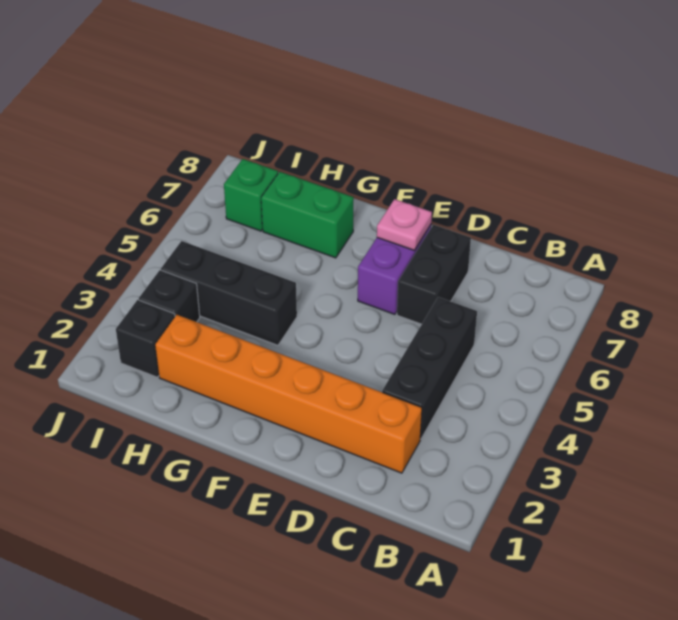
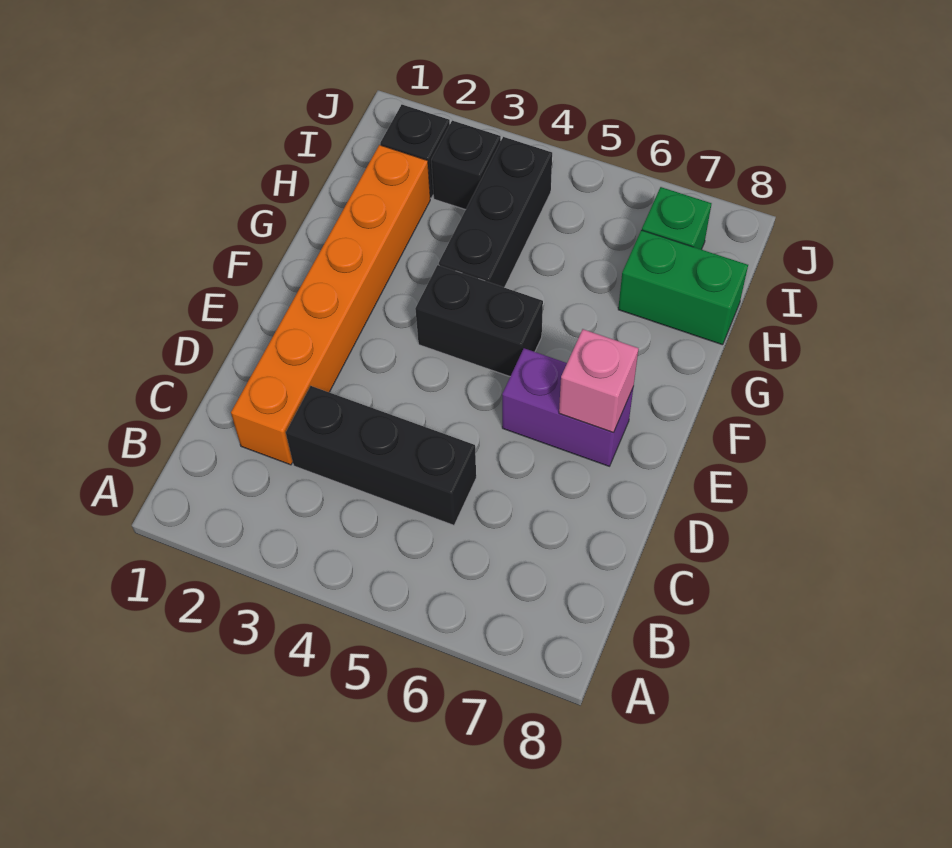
black brick D6:D7 level 1 -> black brick F4:F5 level 1
pink plate E7 level 2 -> pink brick E7 level 2
green brick G7:H7 level 1 -> green brick H7:H8 level 1

